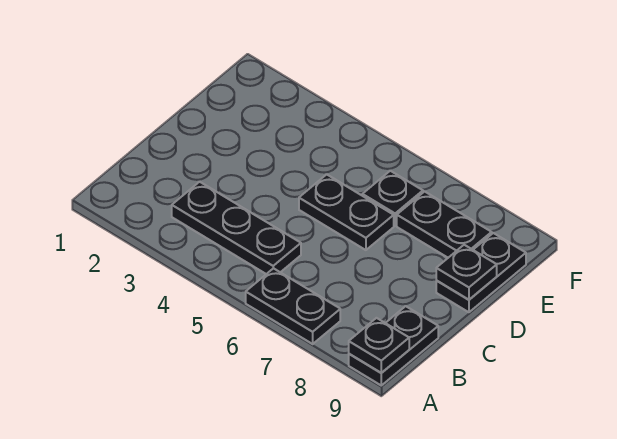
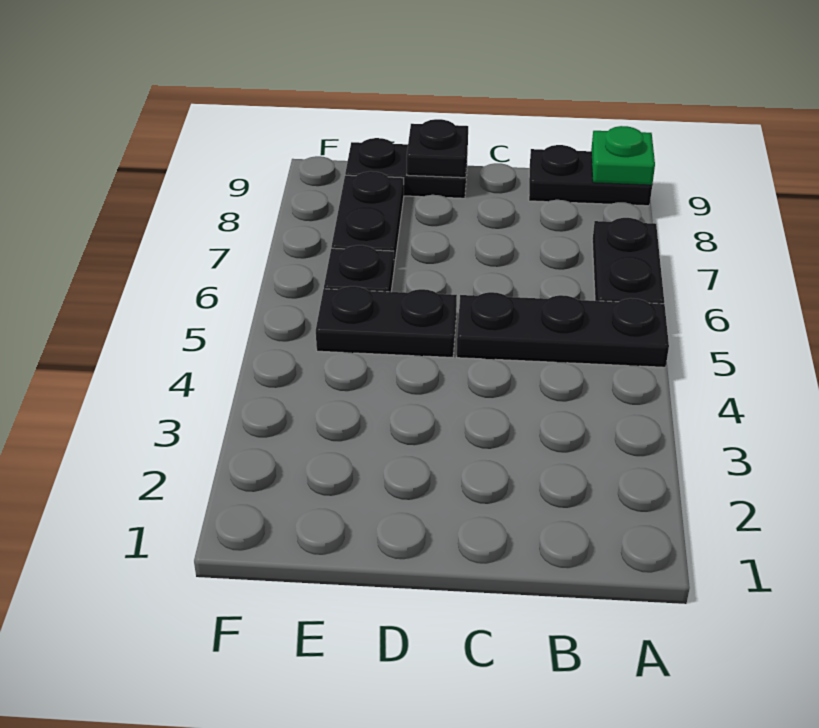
black plate A9 level 2 -> green plate A9 level 2
black plate B3:B5 level 1 -> black plate A5:C5 level 1
black plate D5:D6 level 1 -> black plate D5:E5 level 1

